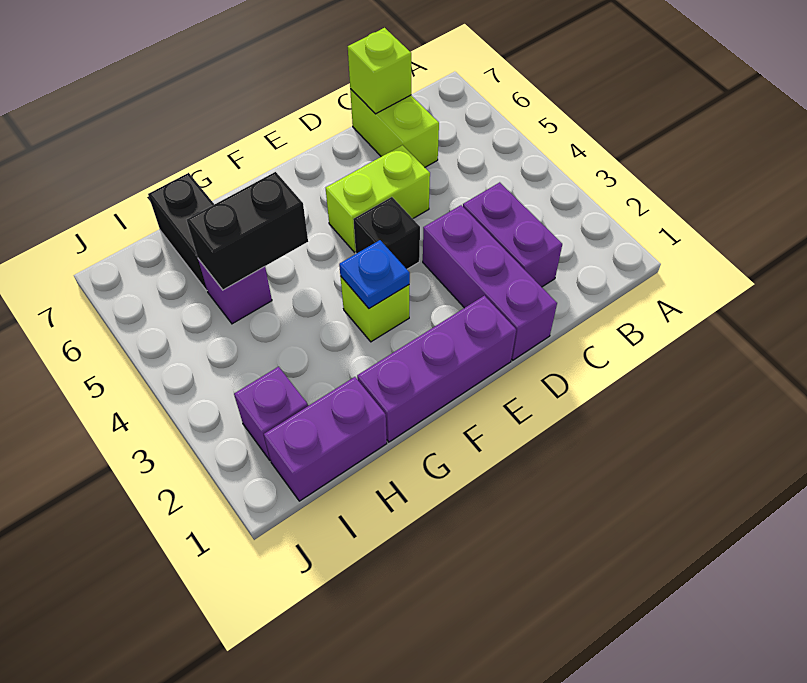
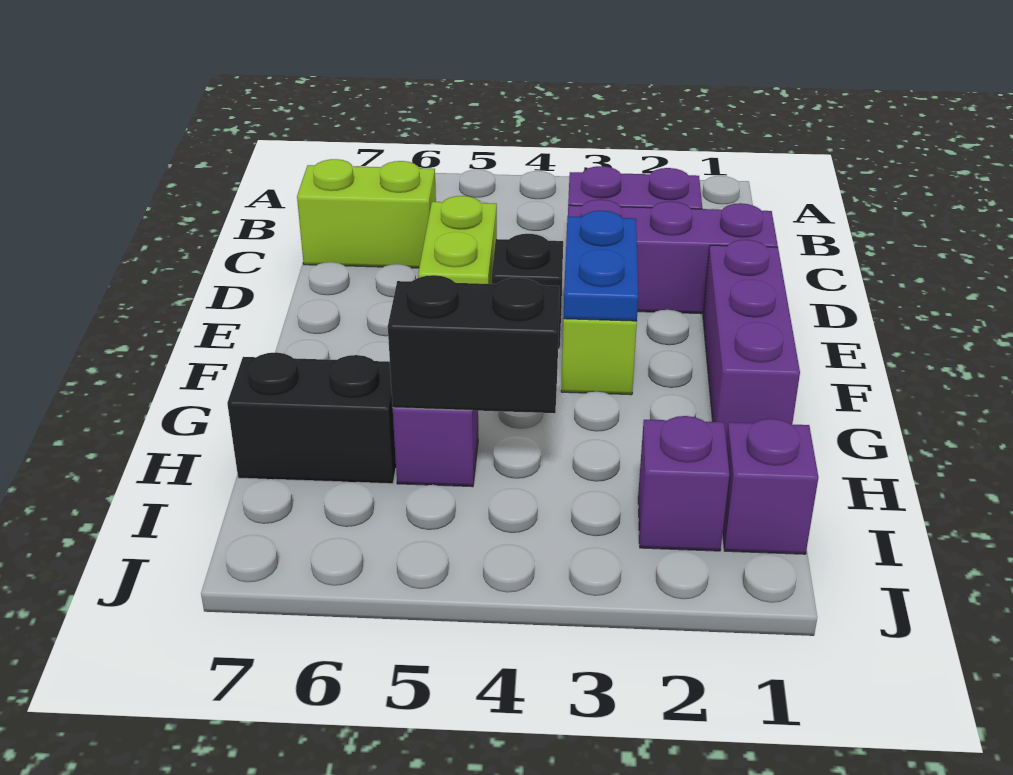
lime brick C7 level 2 -> none
blue plate F3 level 2 -> blue plate E3:F3 level 2
black brick G5:H5 level 2 -> black brick H4:H5 level 2
purple brick H1:I1 level 1 -> purple brick I1 level 1

